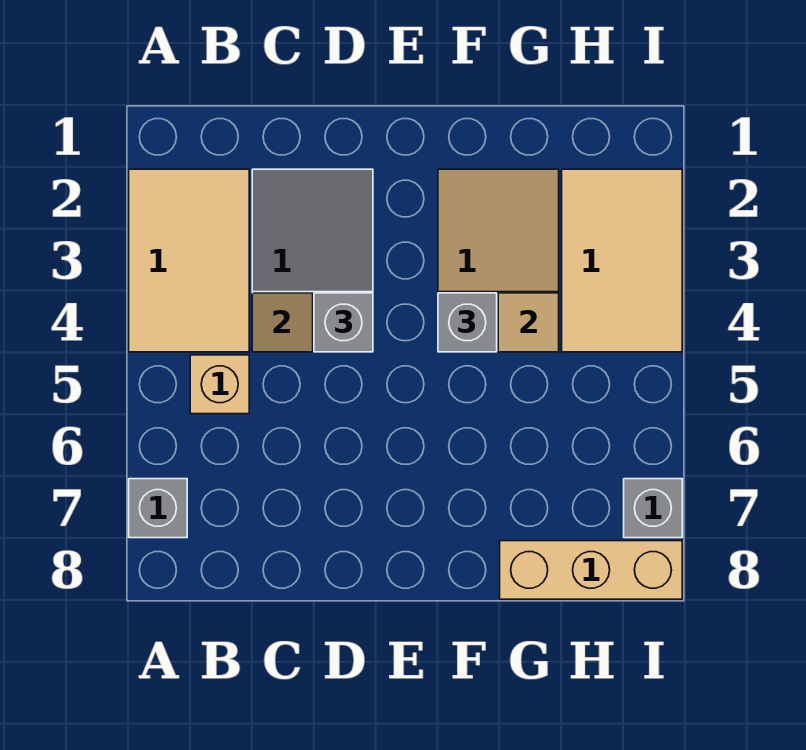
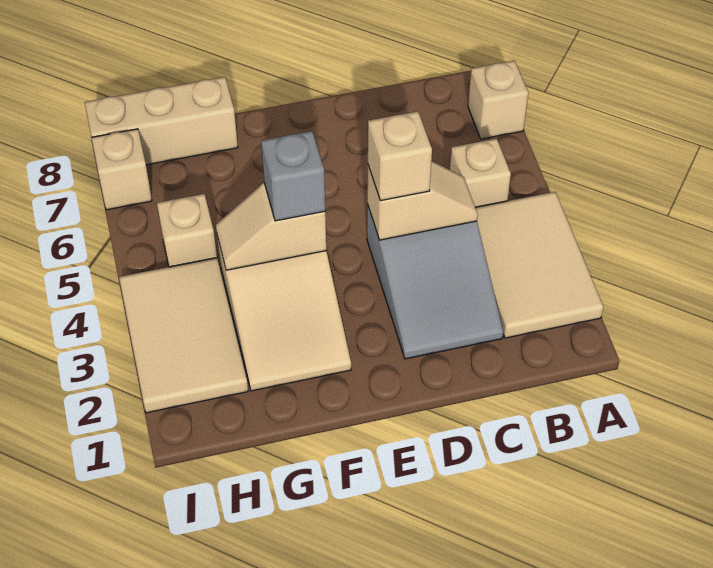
grey brick A7 level 1 -> tan brick A7 level 1
grey brick D4 level 3 -> tan brick D4 level 3
none -> tan brick H5 level 1
grey brick I7 level 1 -> tan brick I7 level 1

